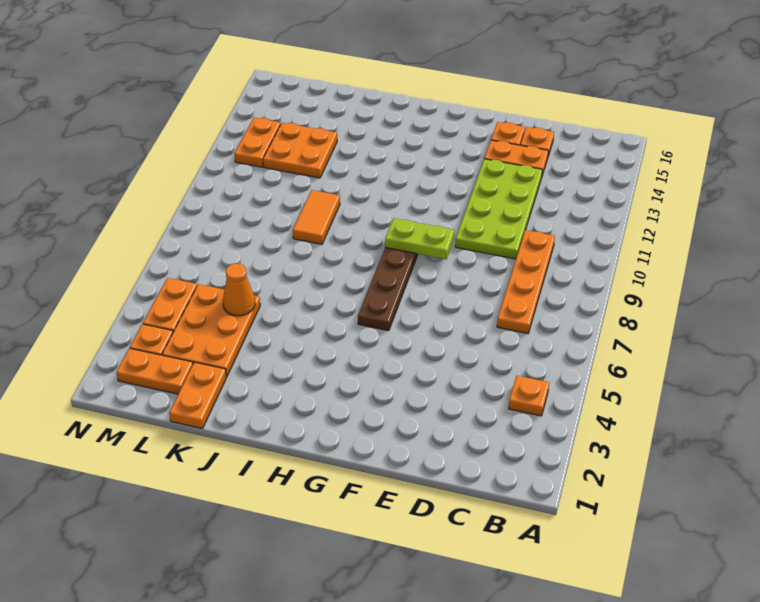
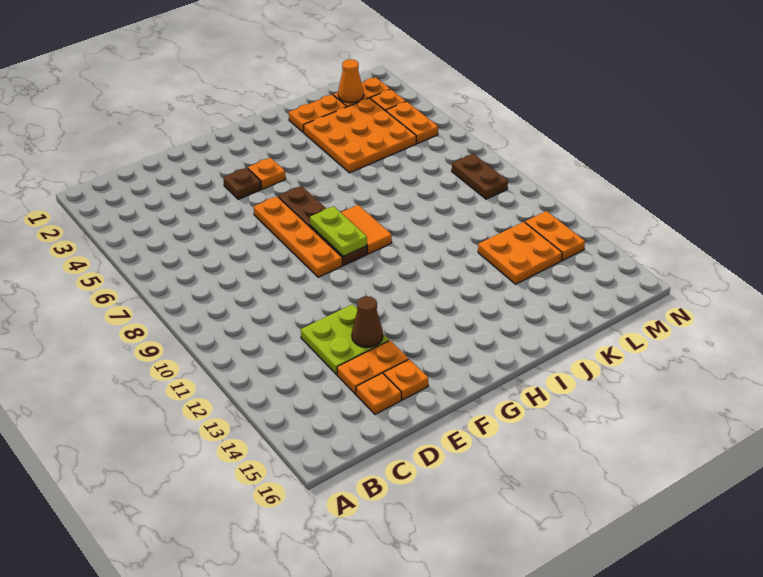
orange plate B4 level 1 -> orange plate G4 level 1
orange plate C7:C10 level 1 -> orange plate F6:F9 level 1
lime plate D10:E13 level 1 -> lime plate D12:E13 level 1
none -> brown cone E13 level 2
none -> brown plate F4 level 1
lime plate F9:G9 level 2 -> lime plate G8:G9 level 2
orange tile J9:J10 level 1 -> orange tile H8:H9 level 1
orange plate K1:K2 level 1 -> orange plate J2:K2 level 1
orange plate K3:L5 level 1 -> orange plate J3:L5 level 1
orange cone K5 level 2 -> orange cone L2 level 2
none -> brown plate M8:M9 level 1

